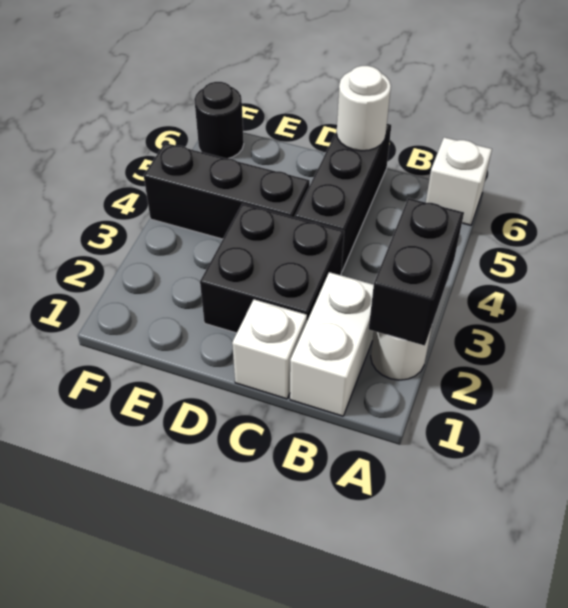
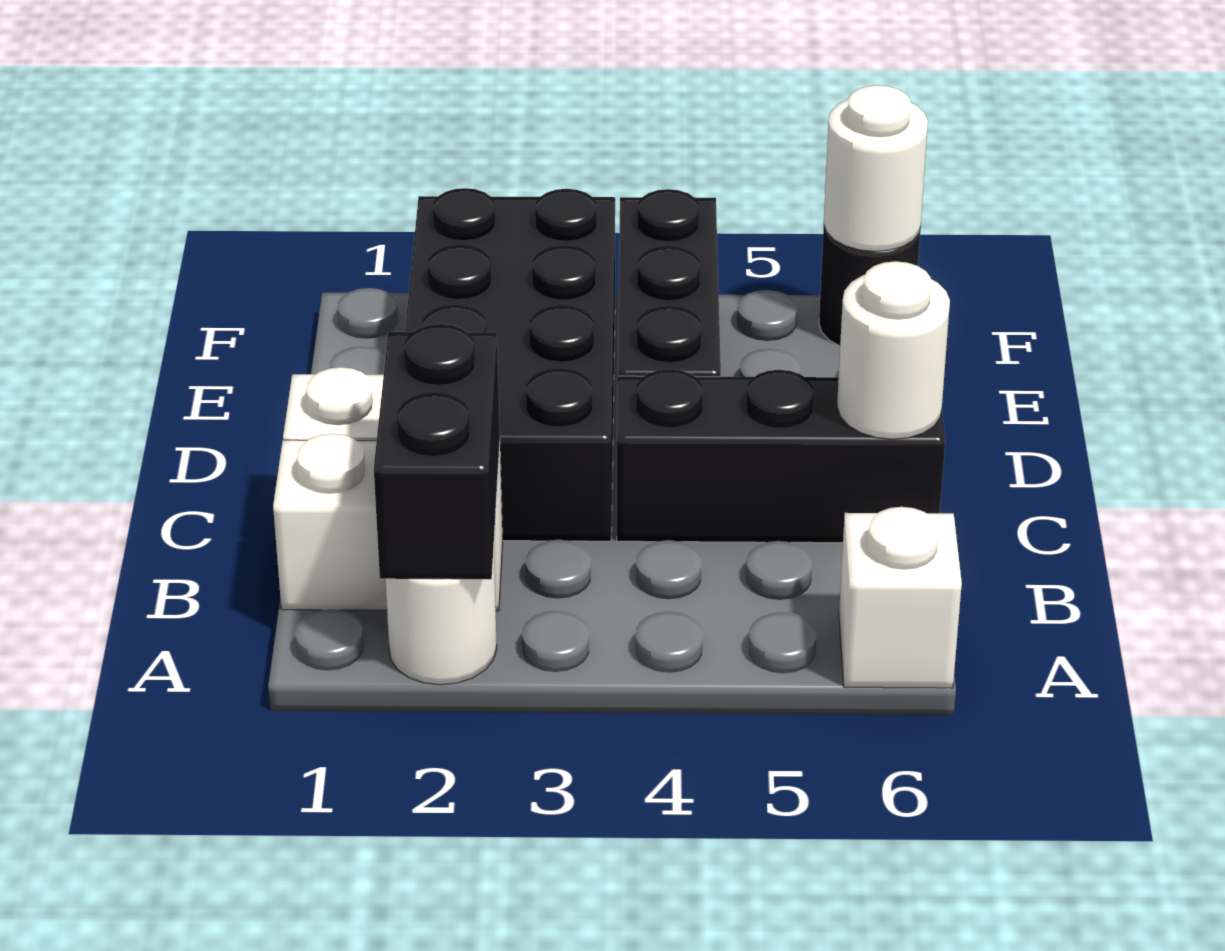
black brick A2:A3 level 2 -> black brick A2:B2 level 2
black brick C2:D3 level 1 -> black brick C2:F3 level 1
none -> white round brick F6 level 2

